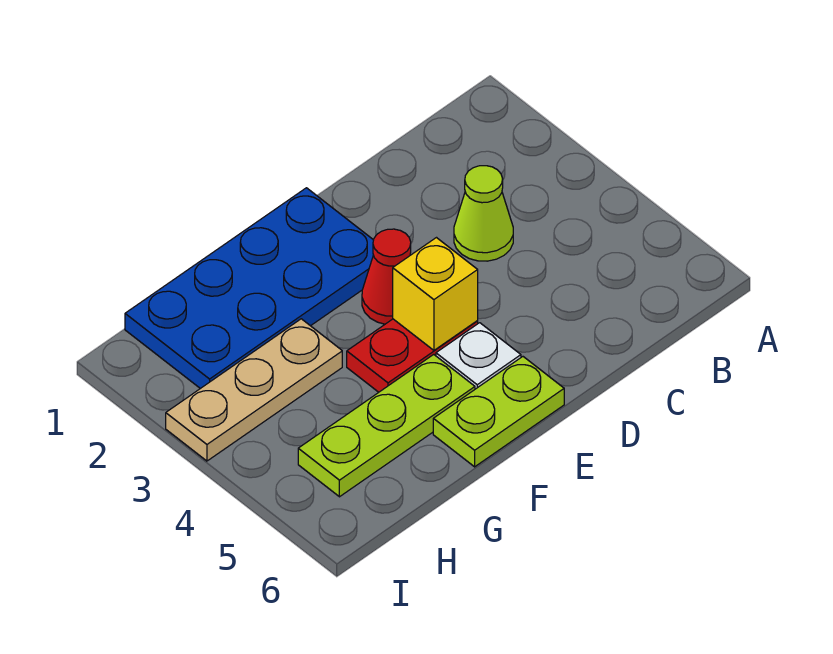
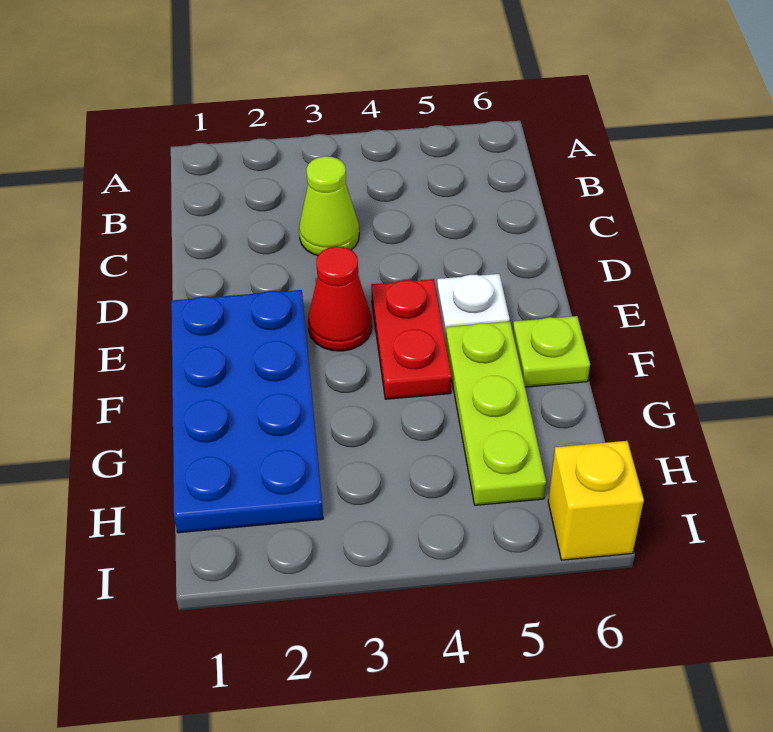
yellow brick E4 level 2 -> yellow brick I6 level 1
lime plate E6:F6 level 1 -> lime plate F6 level 1
tan plate G3:I3 level 1 -> none

